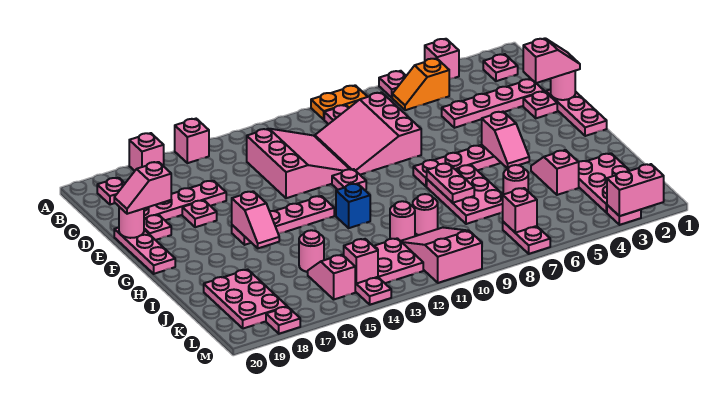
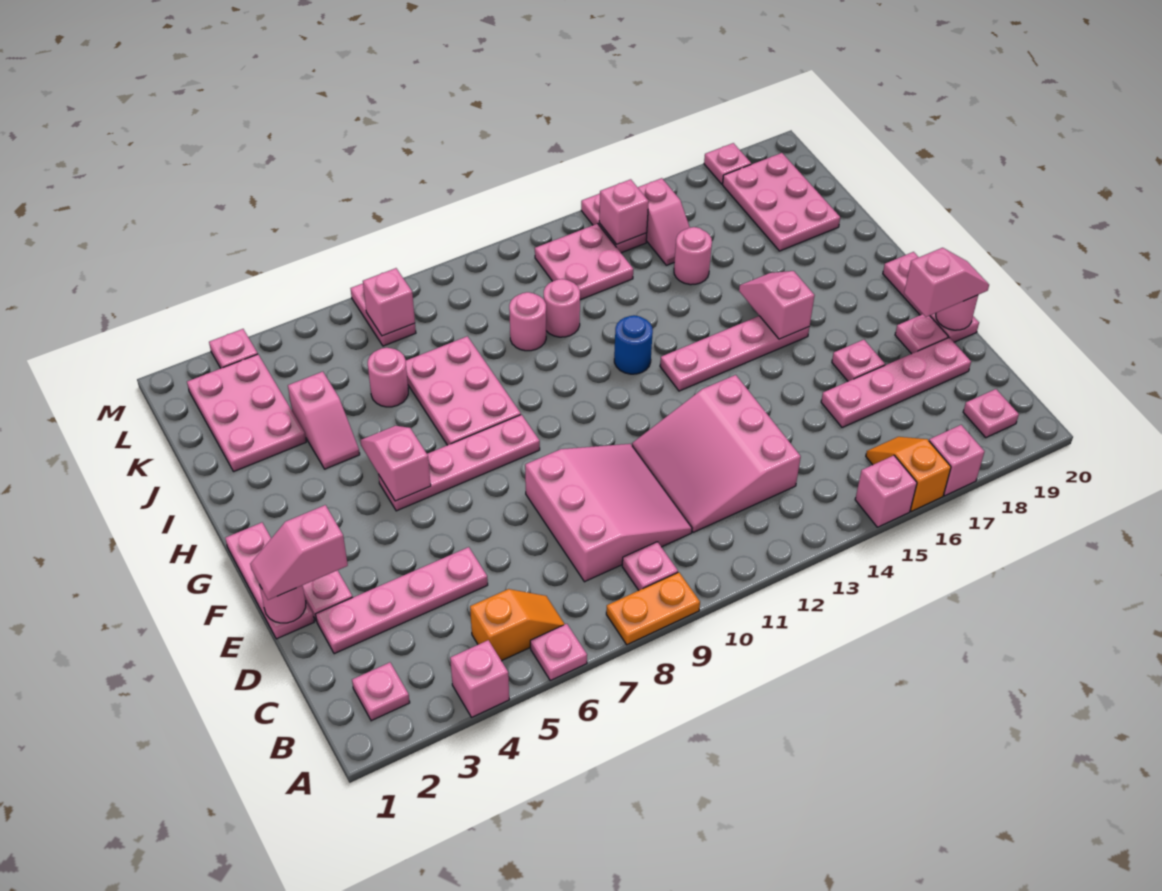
none -> orange slope A16:B16 level 1 top A
pink plate F11 level 1 -> none
pink plate H8:I8 level 2 -> none
blue brick H12 level 1 -> blue round brick H12 level 1
pink slope K10:M11 level 1 top M -> none
pink brick M2:M3 level 2 -> none

